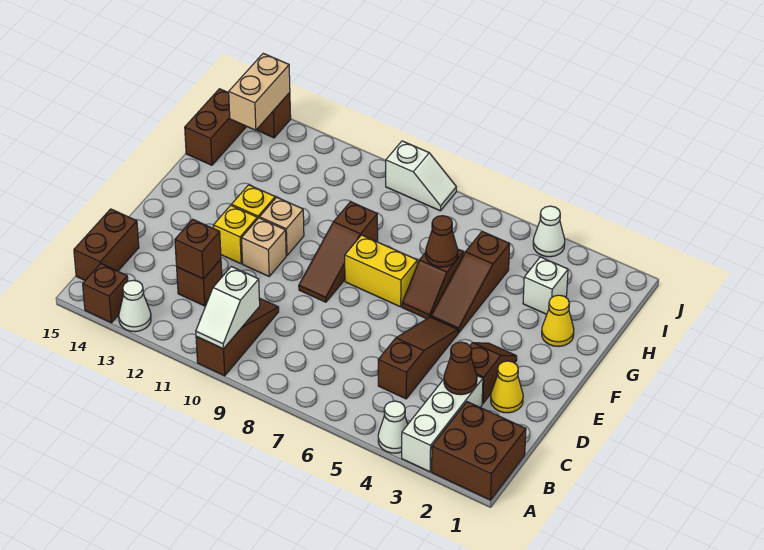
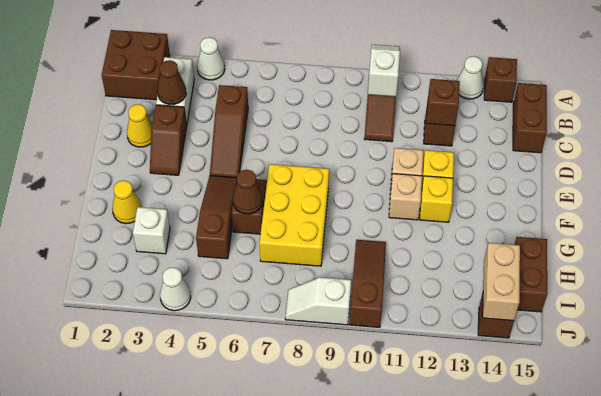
white brick A3:C3 level 1 -> white brick B3:C3 level 1
brown slope E9:G9 level 1 top G -> brown slope H10:J10 level 1 top J
yellow brick F7:F8 level 1 -> yellow brick F7:H8 level 1

